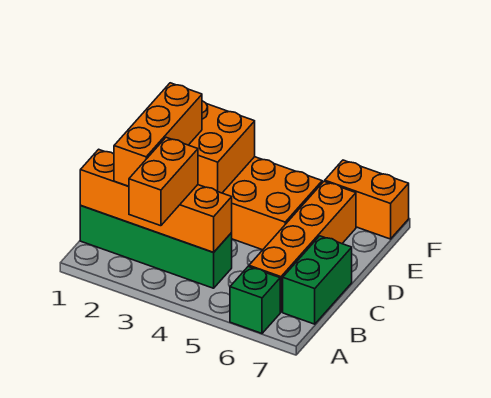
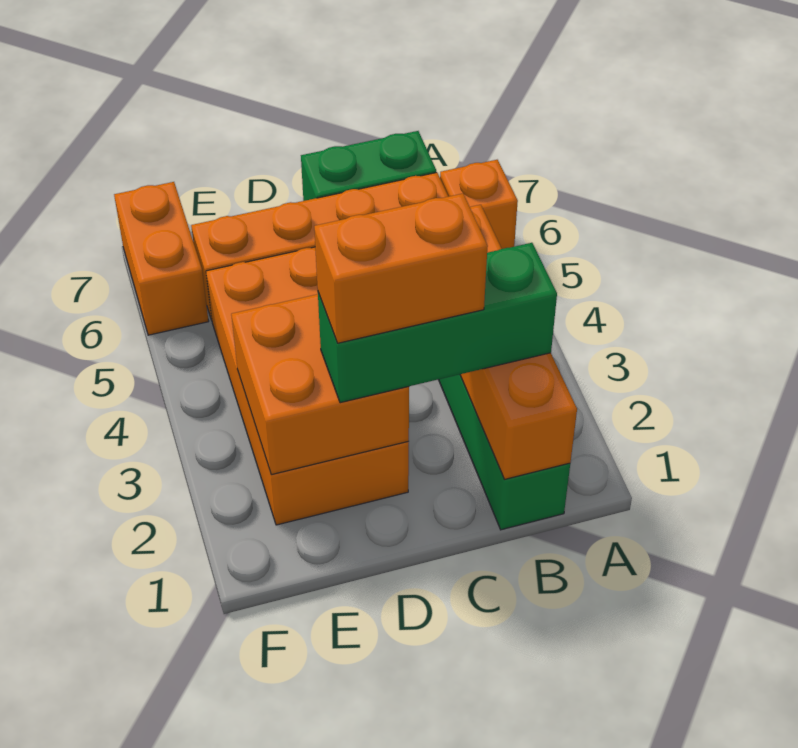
orange brick A3:B3 level 3 -> orange brick C2:D2 level 4
green brick A6 level 1 -> orange brick A6 level 1
orange brick B2:D2 level 3 -> green brick B2:D2 level 3

